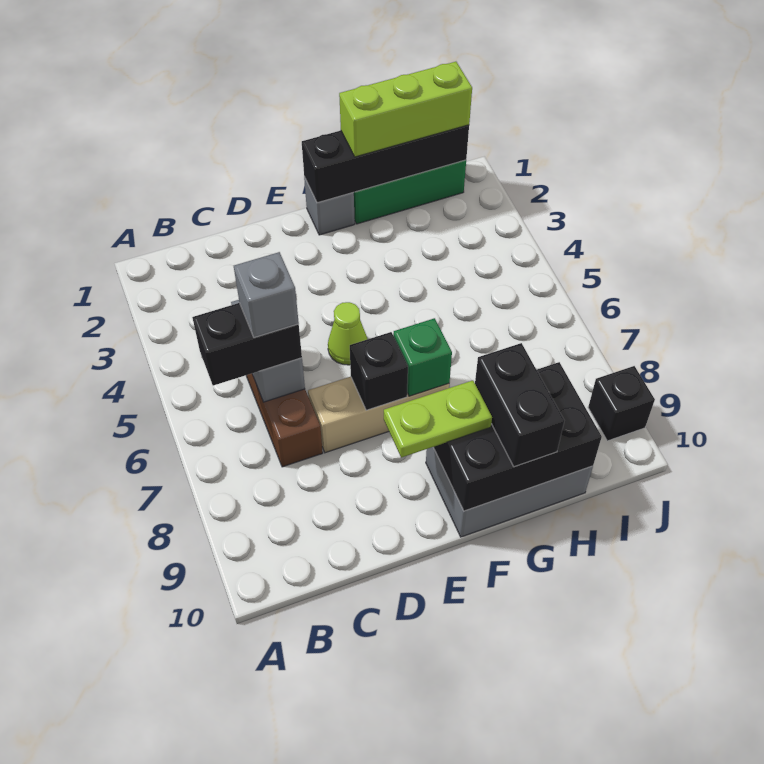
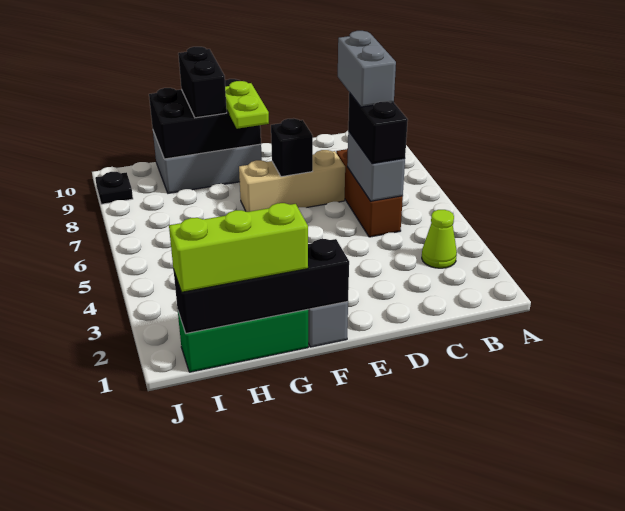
black brick B6:C6 level 3 -> black brick C5:C6 level 3
grey brick C6 level 4 -> grey brick C6:C7 level 4
lime cone E5 level 1 -> lime cone B3 level 1
lime plate E9:F9 level 3 -> lime plate F8:F9 level 3
green brick F7 level 2 -> none
black brick J9 level 1 -> black plate J9 level 1

